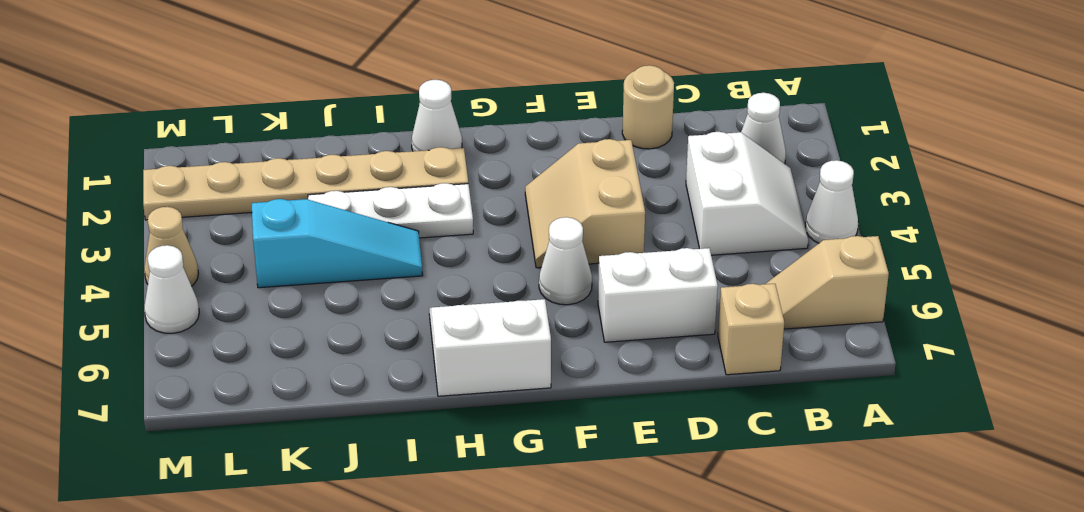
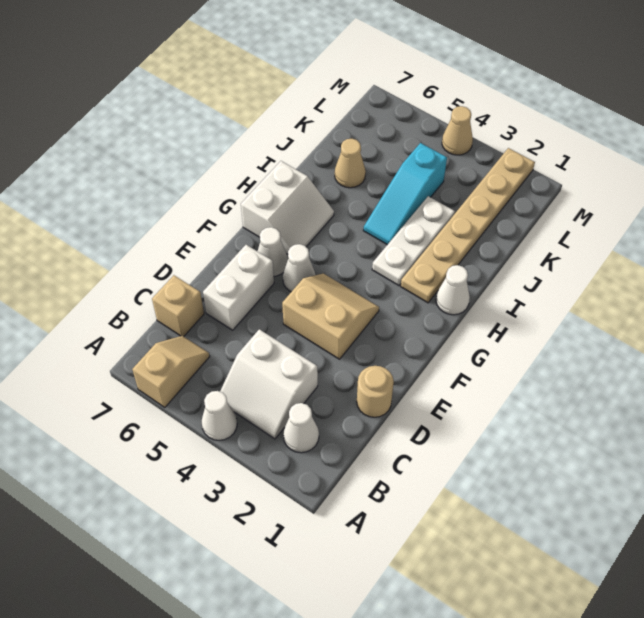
none -> tan cone J6 level 1
white cone M5 level 1 -> white cone F6 level 1

